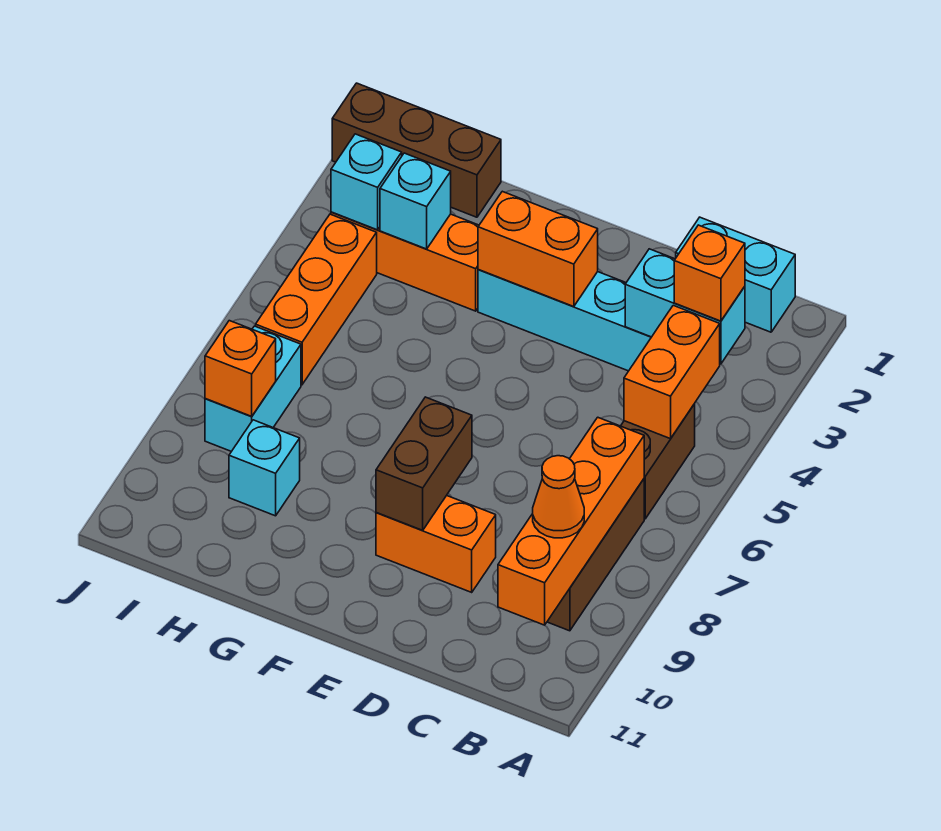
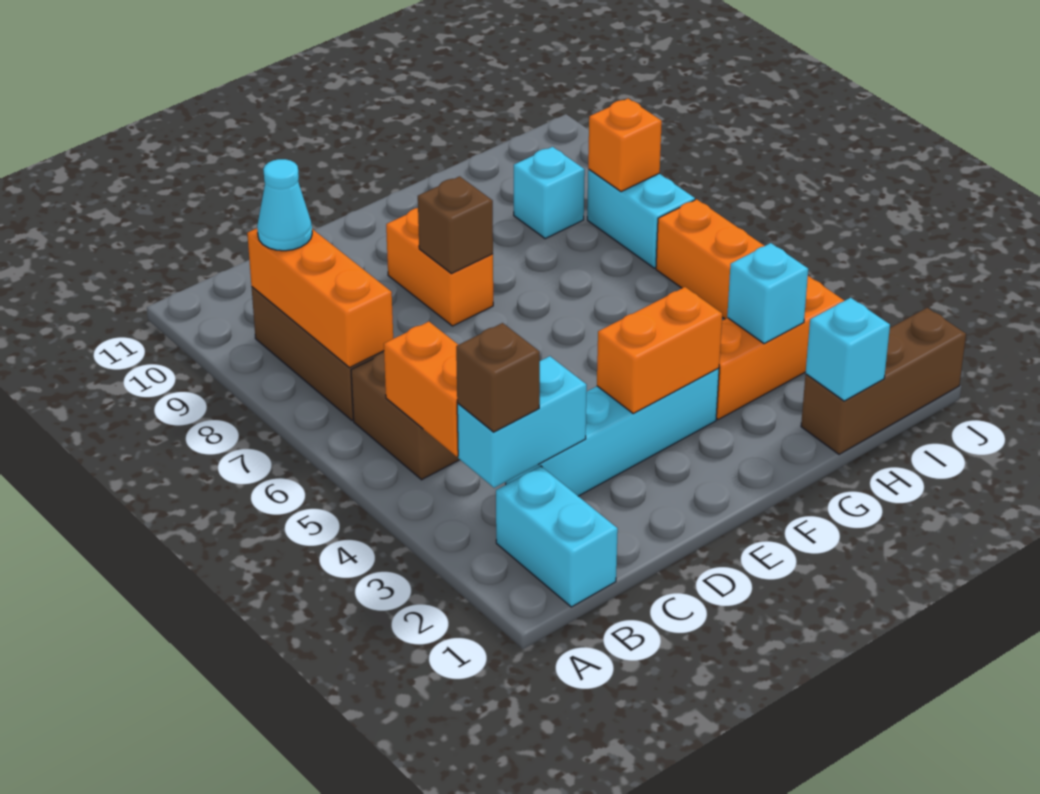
cyan brick B1:C1 level 1 -> cyan brick B1:B2 level 1
orange brick B3 level 3 -> brown brick B3 level 3
orange brick B7:B10 level 2 -> orange brick B7:B9 level 2
orange cone B9 level 3 -> cyan cone B9 level 3
orange brick D9:E9 level 1 -> orange brick E8:E9 level 1
brown brick E8:E9 level 2 -> brown brick E8 level 2
cyan brick I3 level 2 -> cyan brick H1 level 2

